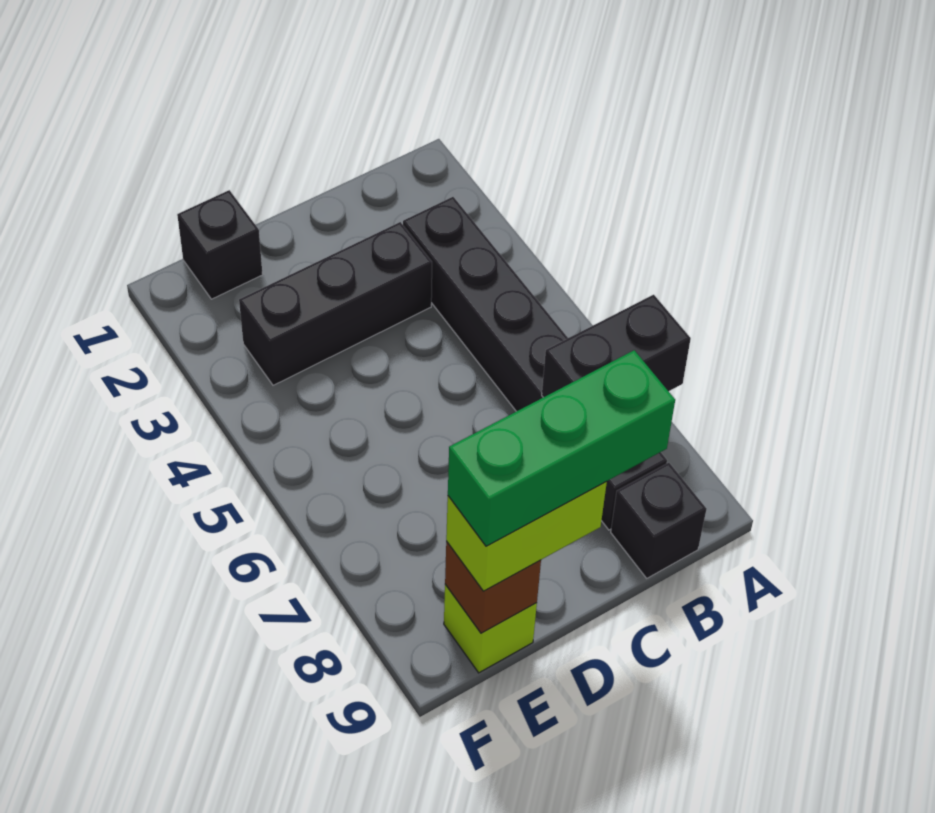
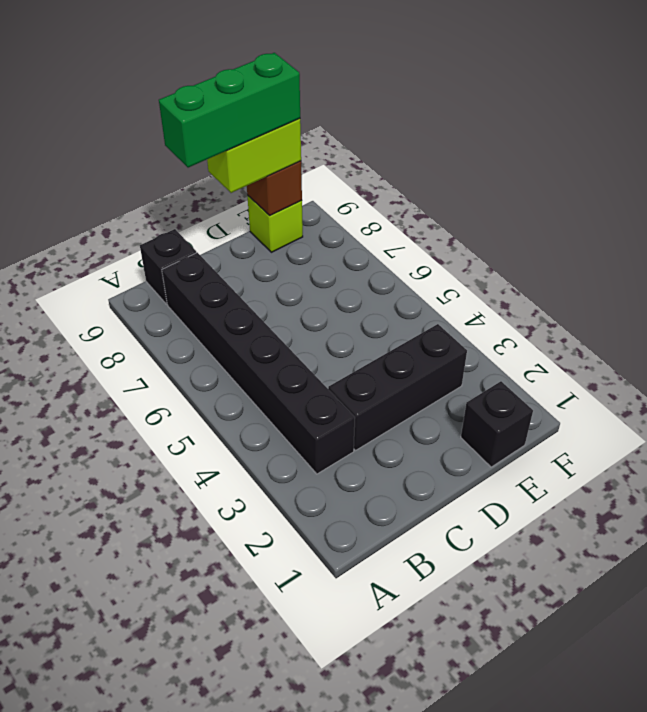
black brick A7:B7 level 2 -> none

